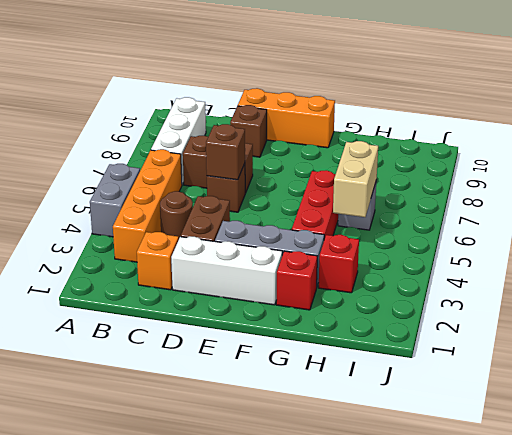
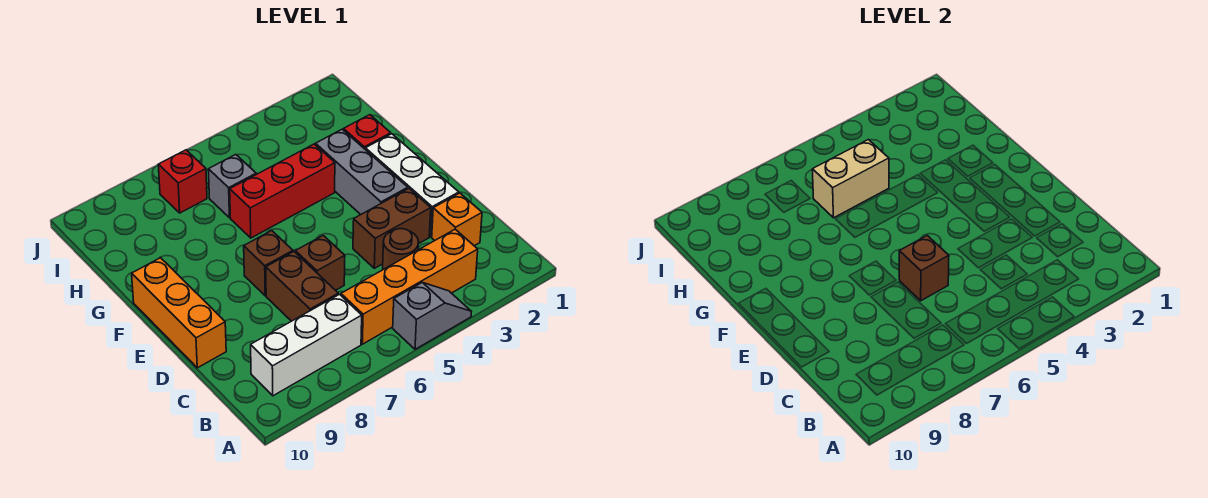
grey brick A4:A5 level 1 -> grey slope A4:A5 level 1 top 5
brown brick D9 level 1 -> brown brick E7 level 1
red brick H3 level 1 -> red brick I7 level 1

